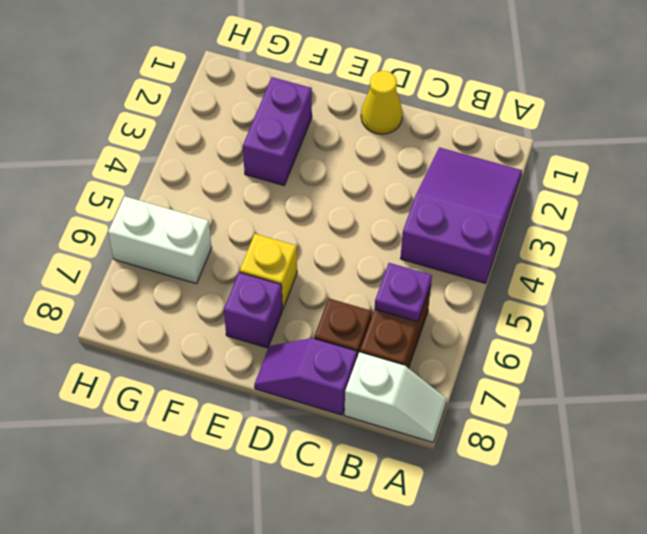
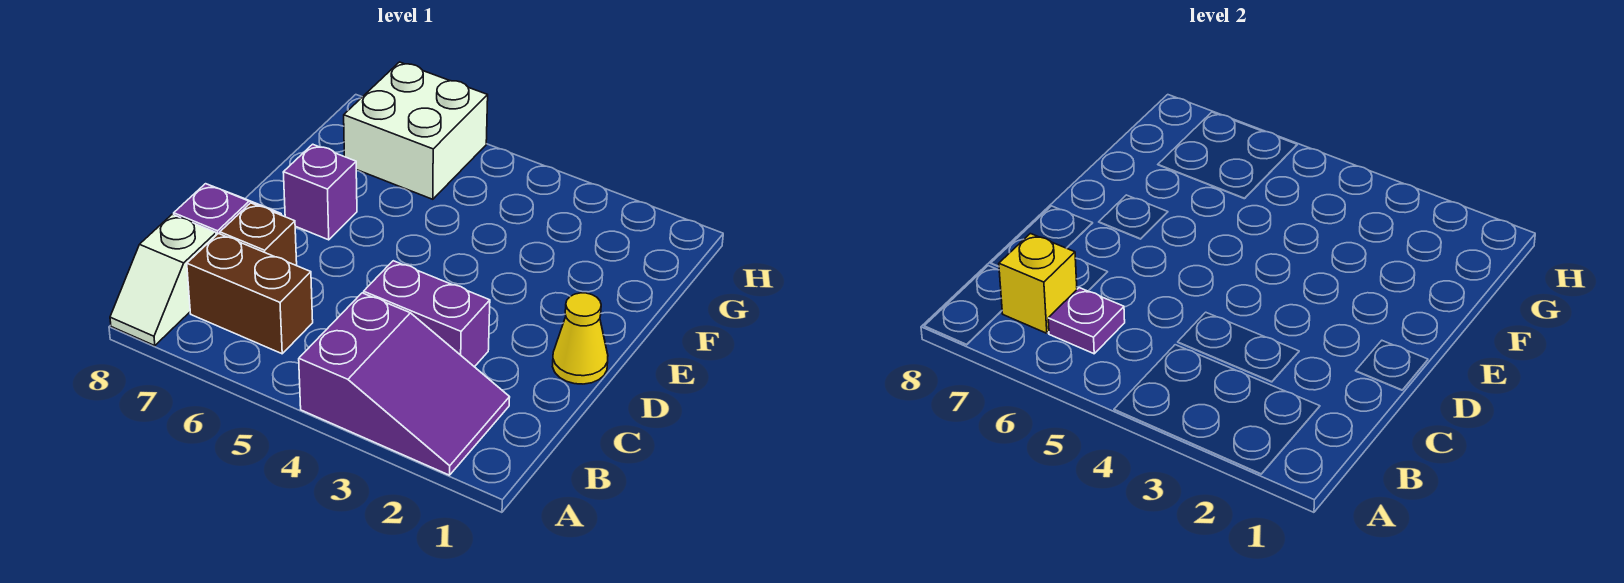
yellow brick E6 level 1 -> yellow brick B7 level 2
purple brick F2:F3 level 1 -> purple brick C3:C4 level 1
white brick G6:H6 level 1 -> white brick G6:H7 level 1

